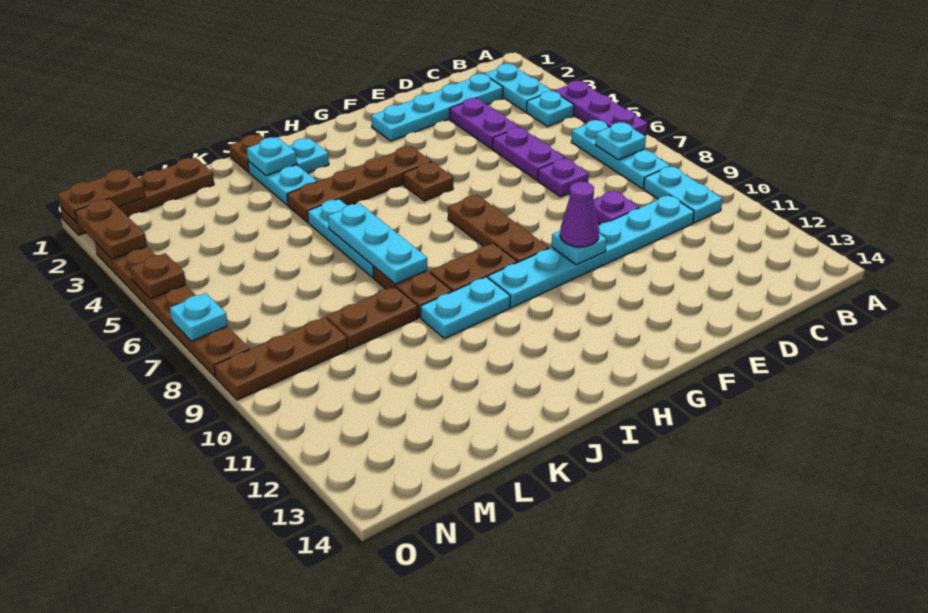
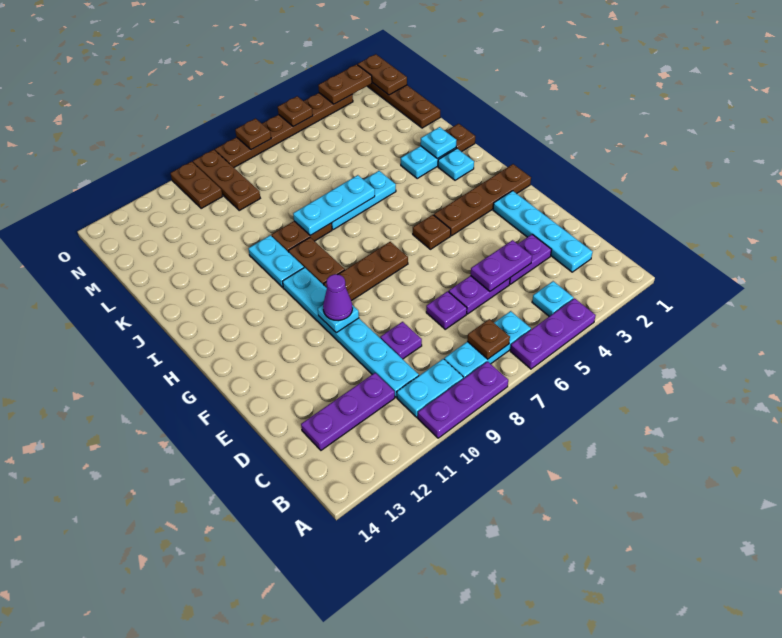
none -> purple plate A8:A10 level 1
cyan plate B2:B3 level 1 -> none
cyan plate B7 level 2 -> brown plate B7 level 2
none -> purple plate C11:C13 level 1
none -> purple plate D4:D5 level 2
brown plate G4:J4 level 1 -> brown plate G1:G4 level 1
brown plate K9:L9 level 1 -> brown plate N10:O10 level 1
cyan plate O7 level 2 -> brown plate O7 level 2

